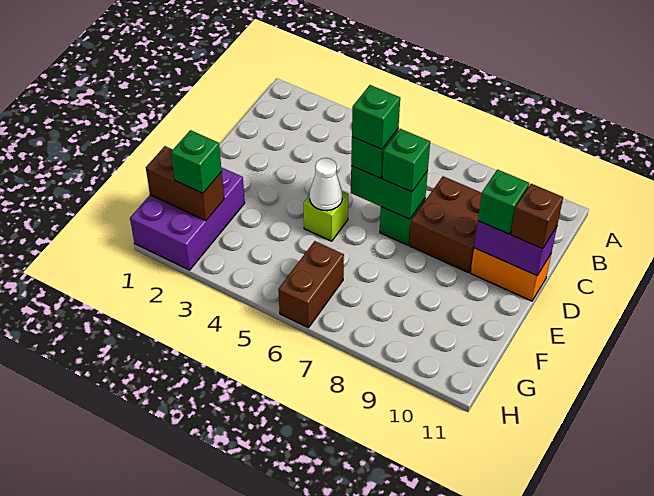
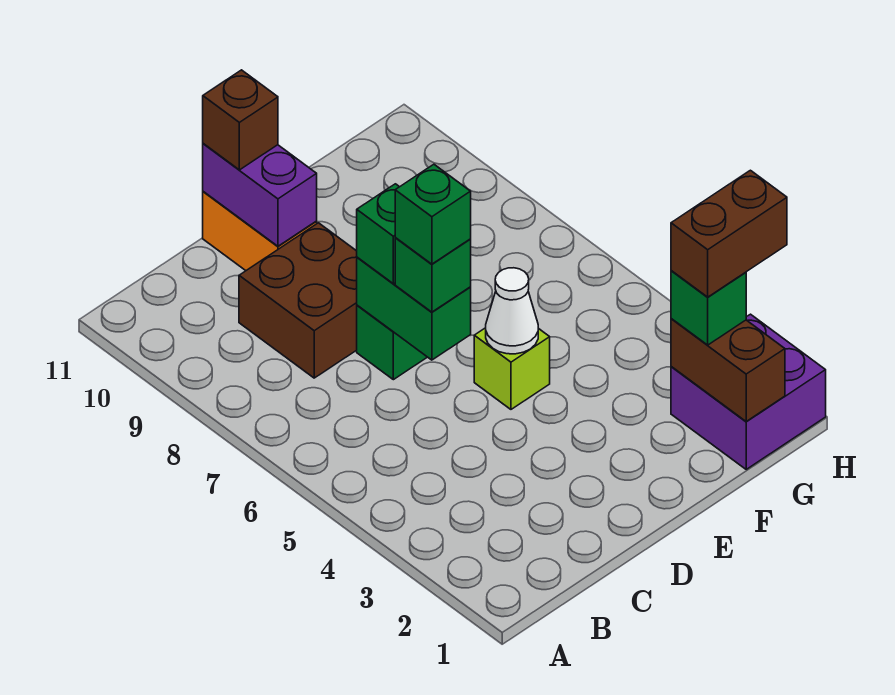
green brick D10 level 3 -> none
purple brick F1:H2 level 1 -> purple brick G1:H2 level 1
brown brick G6:H6 level 1 -> brown brick G2:H2 level 4

